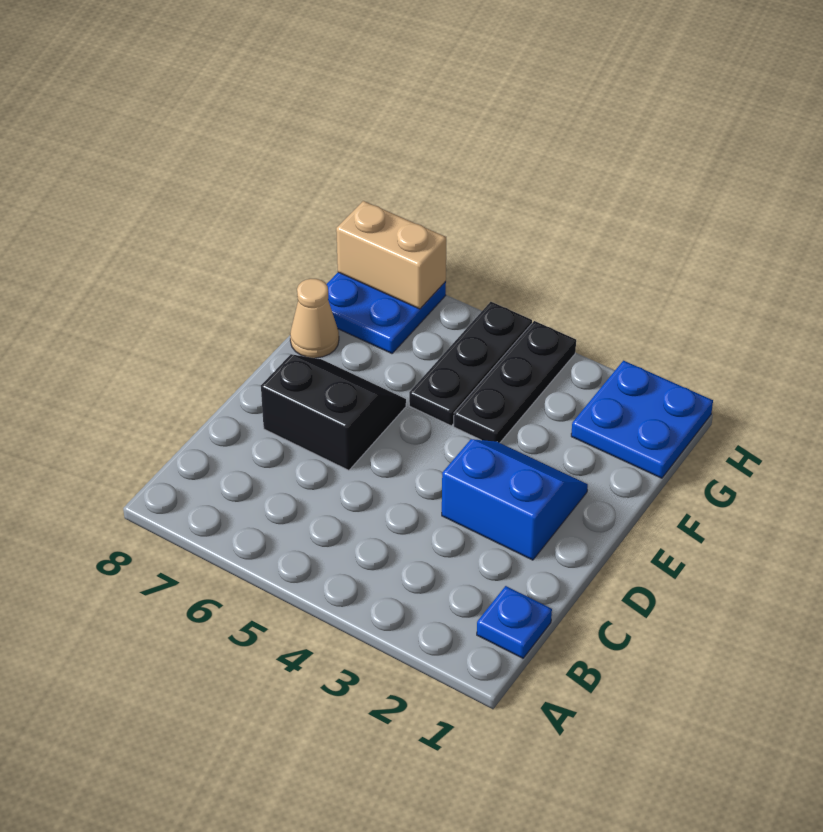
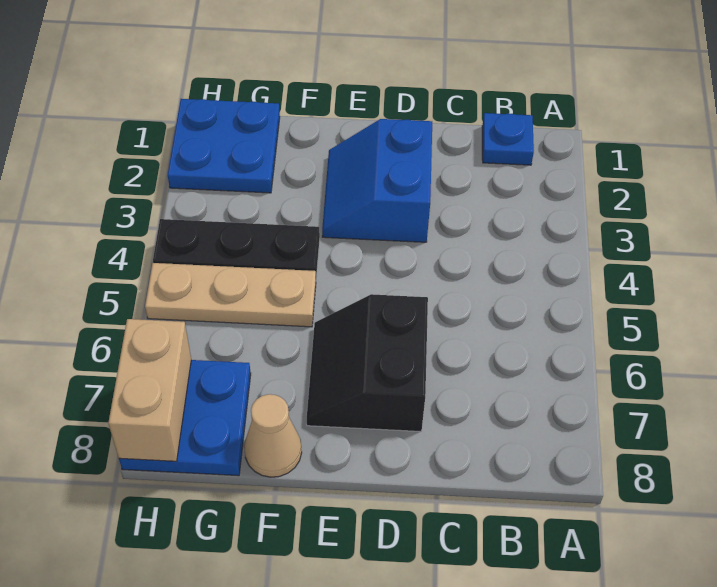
black plate F5:H5 level 1 -> tan plate F5:H5 level 1

